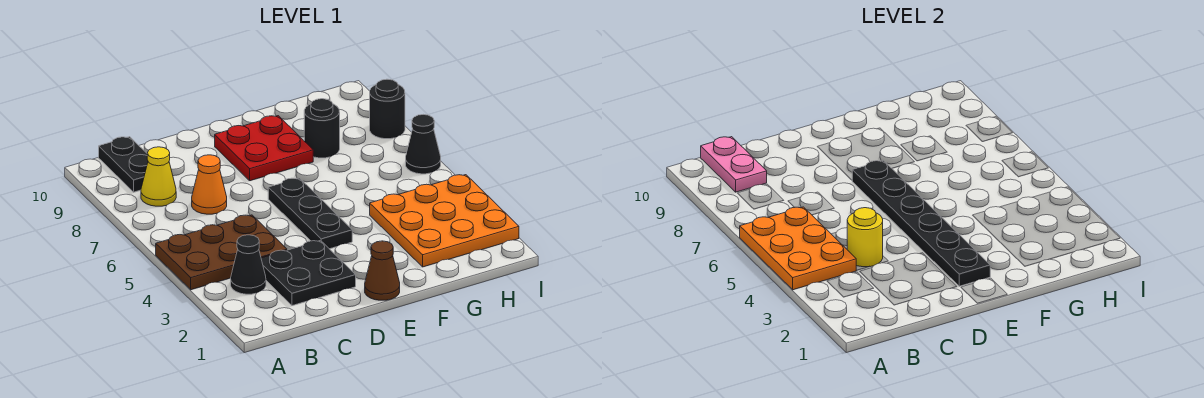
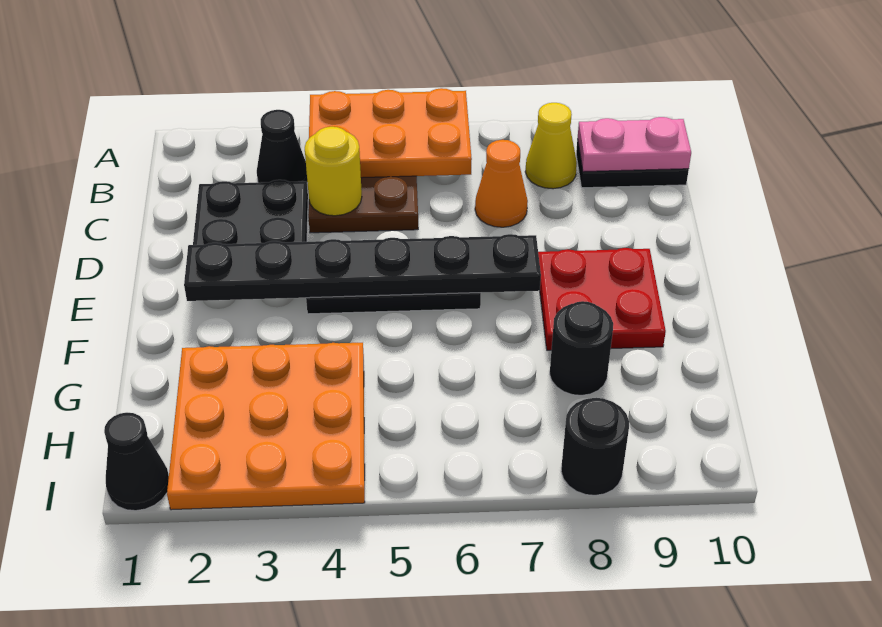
brown cone E1 level 1 -> none
black cone I6 level 1 -> black cone I1 level 1

